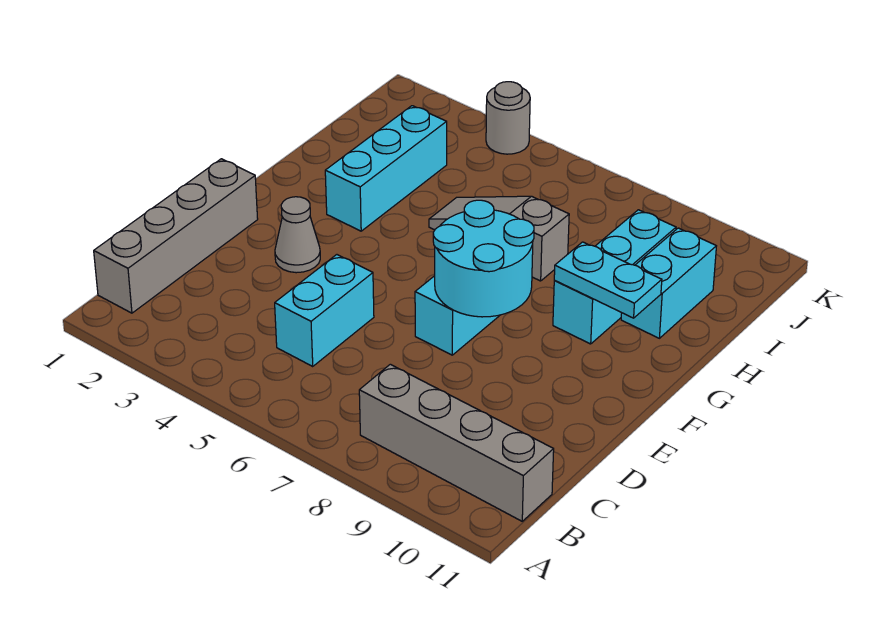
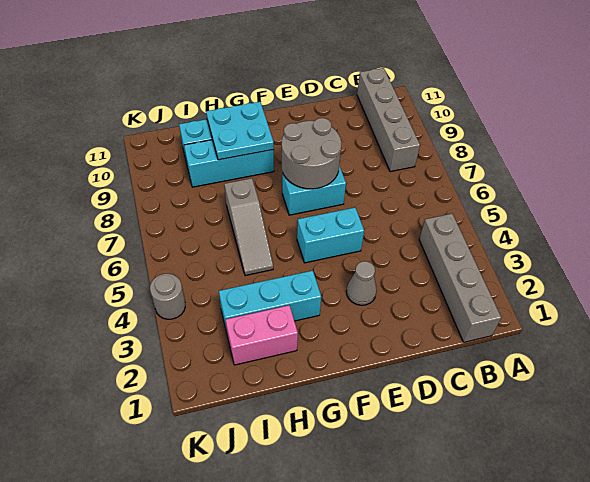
grey brick B1:E1 level 1 -> grey brick B1:B4 level 1
cyan brick C5:D5 level 1 -> cyan brick E5:F5 level 1
cyan round brick E7:F8 level 2 -> grey round brick E7:F8 level 2
cyan plate G9:G10 level 2 -> cyan plate G9:H10 level 2
none -> pink brick H2:I2 level 1

